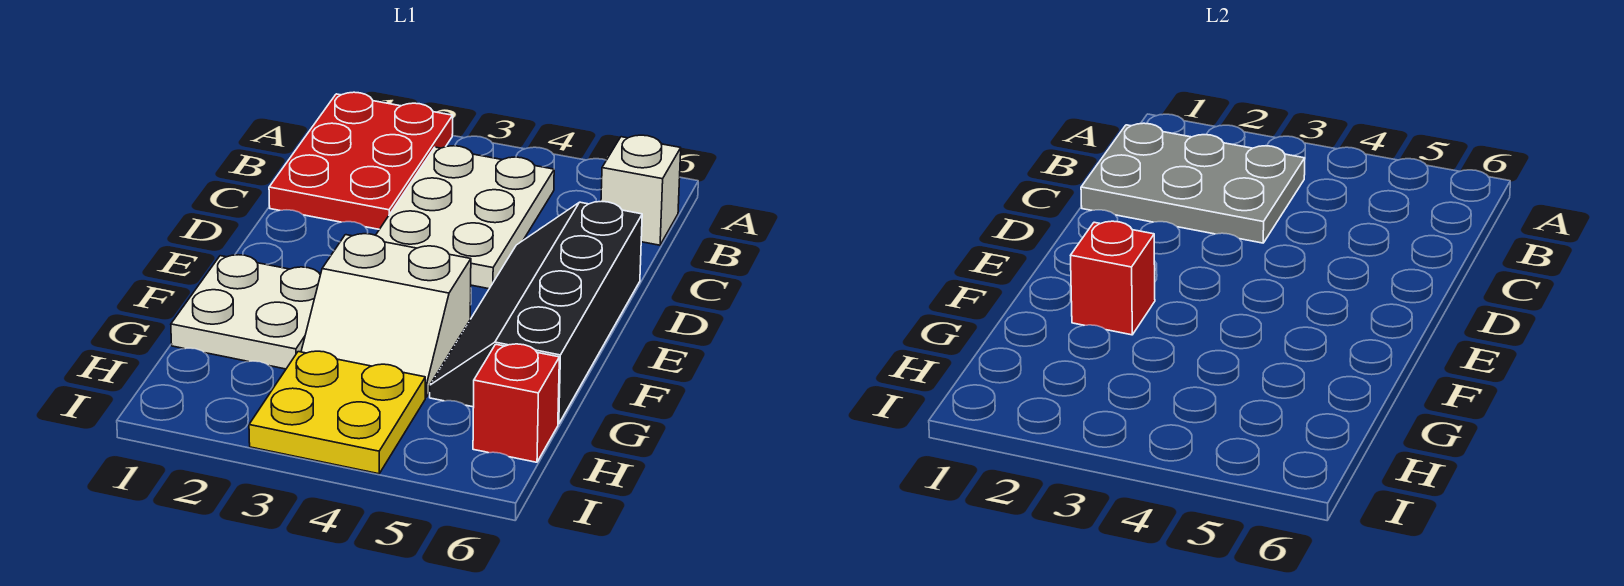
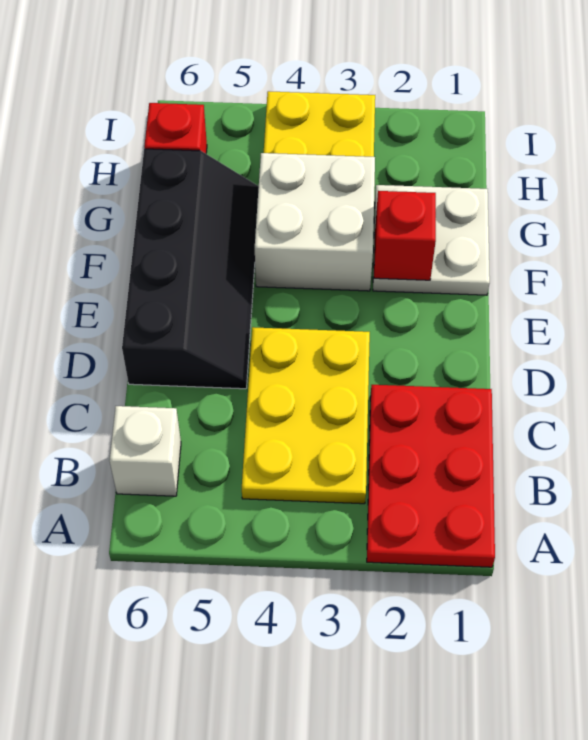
grey plate B1:C3 level 2 -> none
white plate B3:D4 level 1 -> yellow plate B3:D4 level 1
white slope F3:G4 level 1 top F -> white brick F3:G4 level 1

